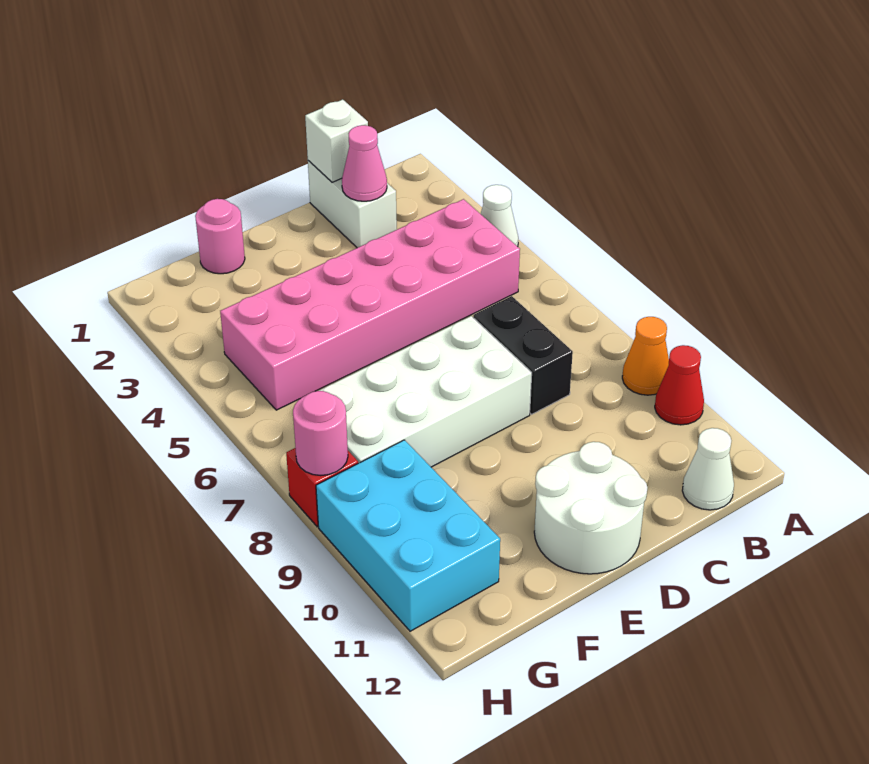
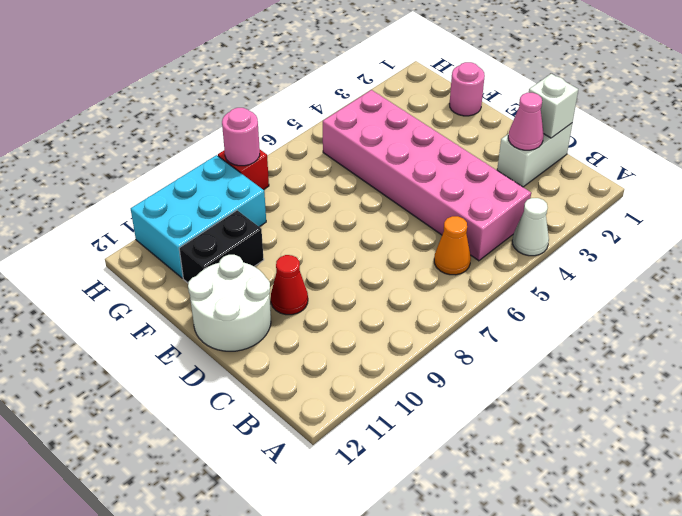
orange cone A9 level 1 -> orange cone B6 level 1
red cone A10 level 1 -> red cone D10 level 1
white cone B12 level 1 -> none
black brick C7:C8 level 1 -> black brick F10:F11 level 1
white brick D7:G8 level 1 -> none

